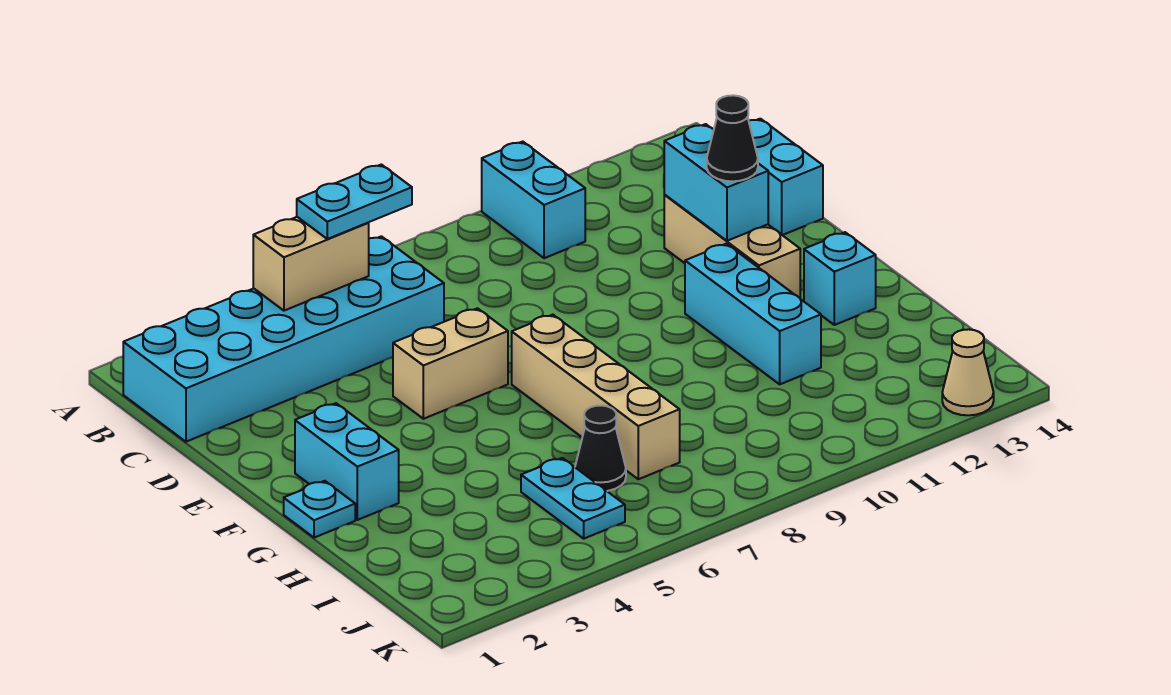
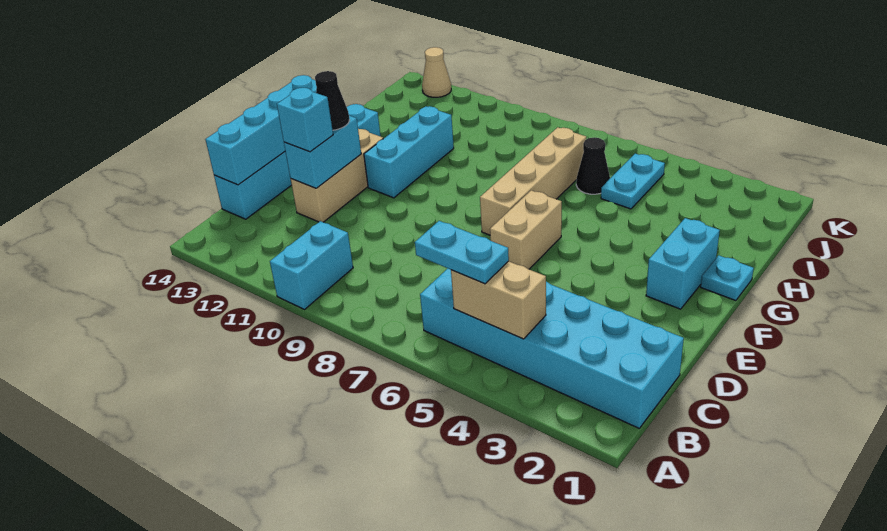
none -> cyan brick C14:F14 level 2
none -> cyan brick D12 level 3
tan brick E5:E6 level 1 -> tan brick E6:F6 level 1

